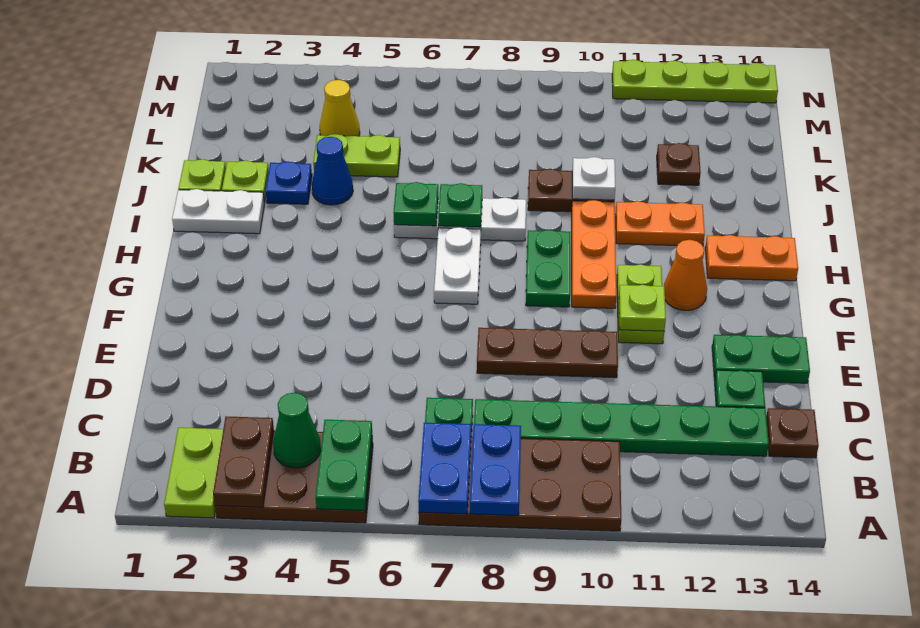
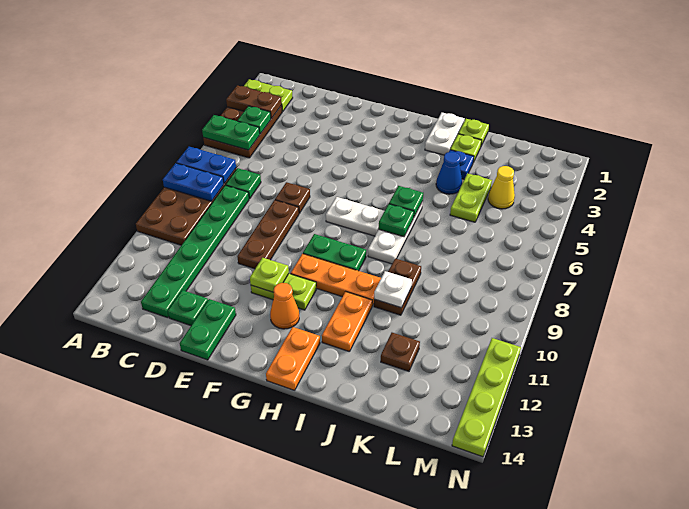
green cone B4 level 2 -> green plate B4 level 2
brown plate C14 level 1 -> brown plate E7 level 1

